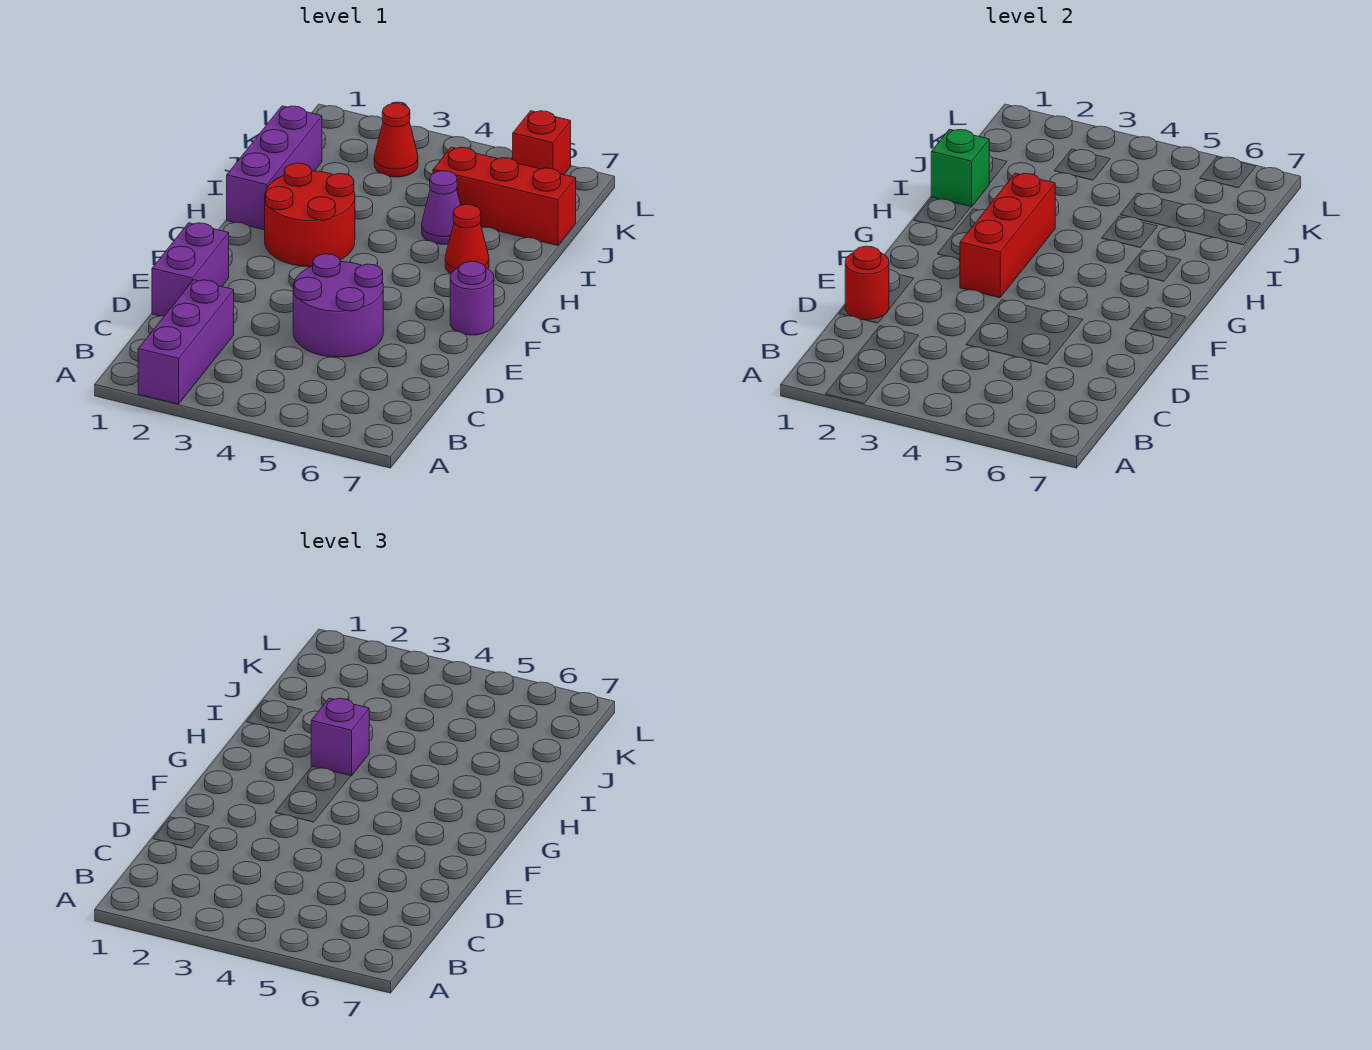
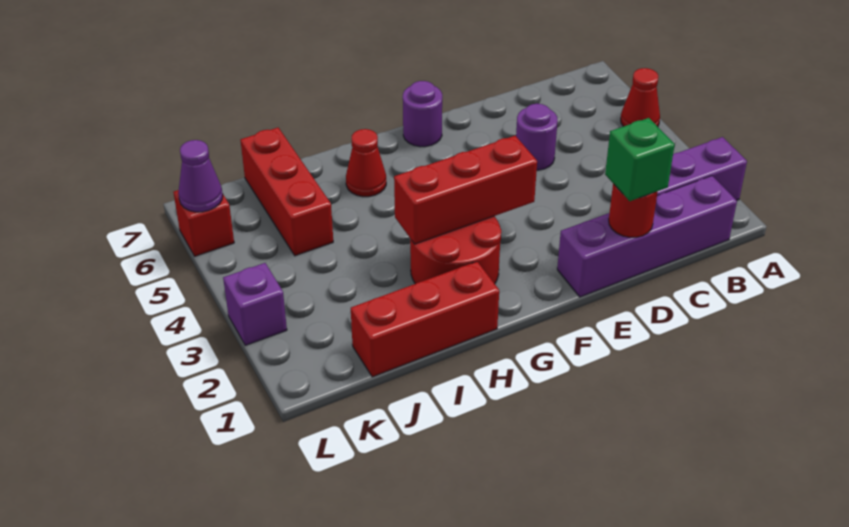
purple brick D1:E1 level 1 -> purple brick B1:E1 level 1
purple round brick D4:E5 level 1 -> purple round brick D5 level 1
purple brick H1:J1 level 1 -> red brick H1:J1 level 1
purple brick H3 level 3 -> purple brick L3 level 1
green brick I1 level 2 -> green brick D1 level 3
purple cone I5 level 1 -> purple cone L6 level 2
red cone K3 level 1 -> red cone A5 level 1

